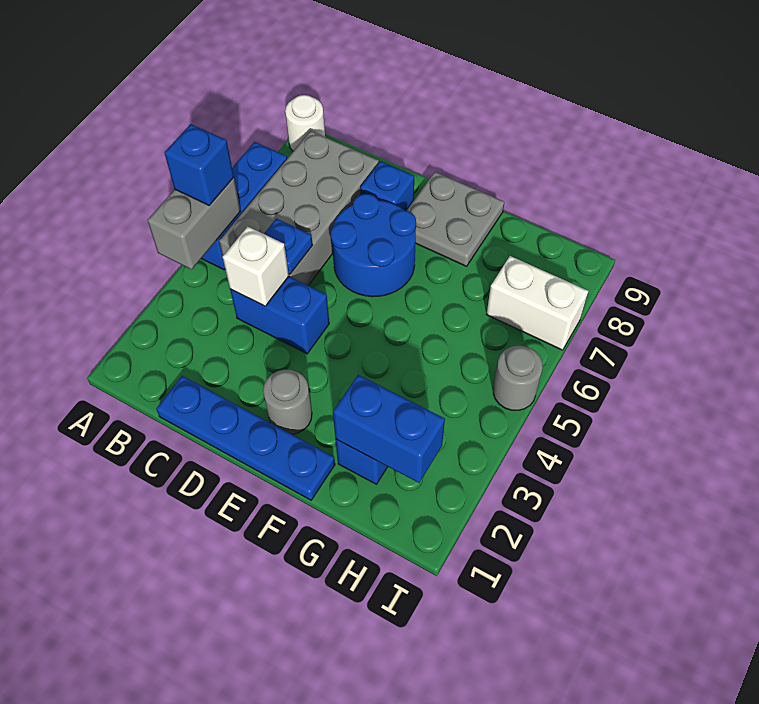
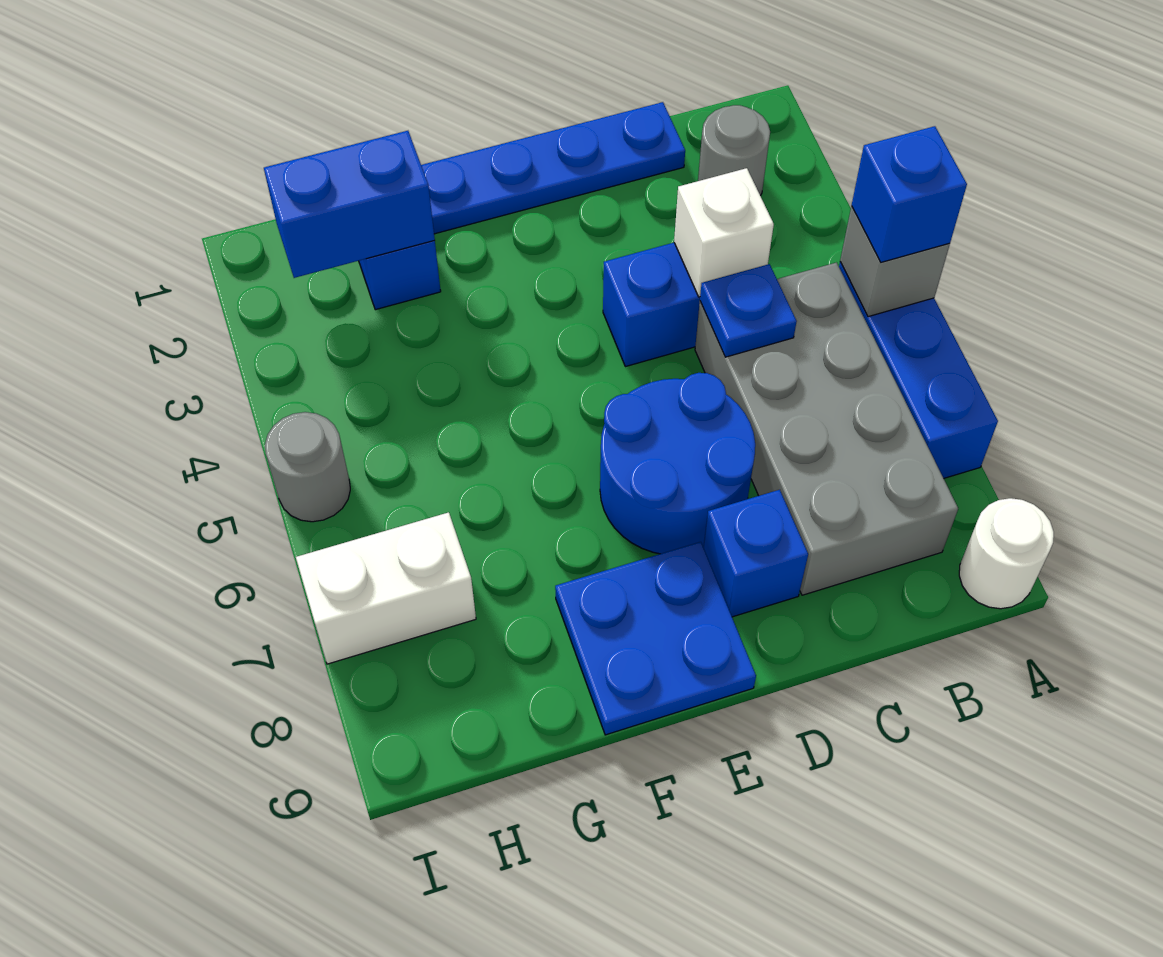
grey brick A4:A5 level 2 -> grey brick A5 level 2
grey round brick E2 level 1 -> grey round brick B2 level 1
grey plate E8:F9 level 1 -> blue plate E8:F9 level 1

